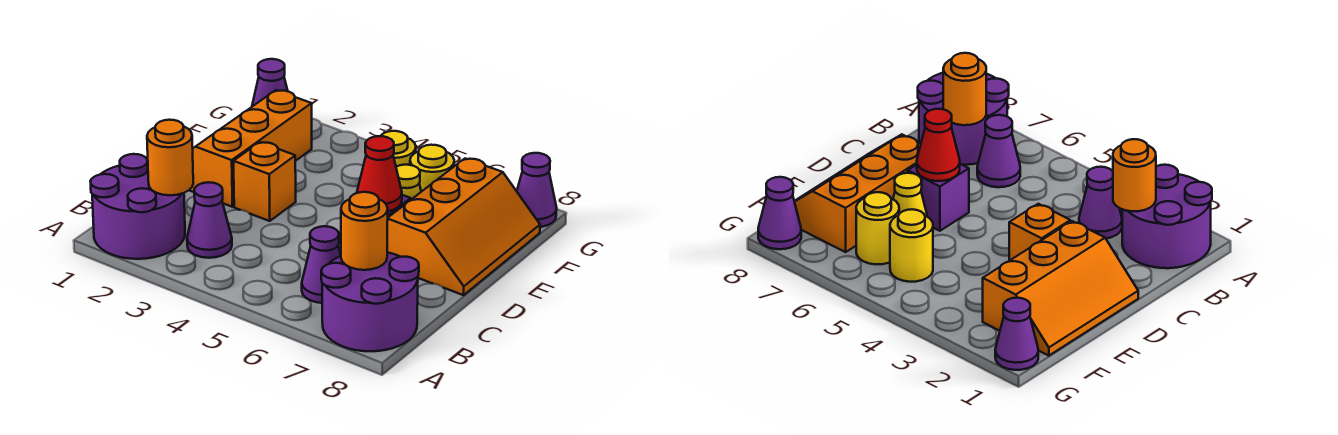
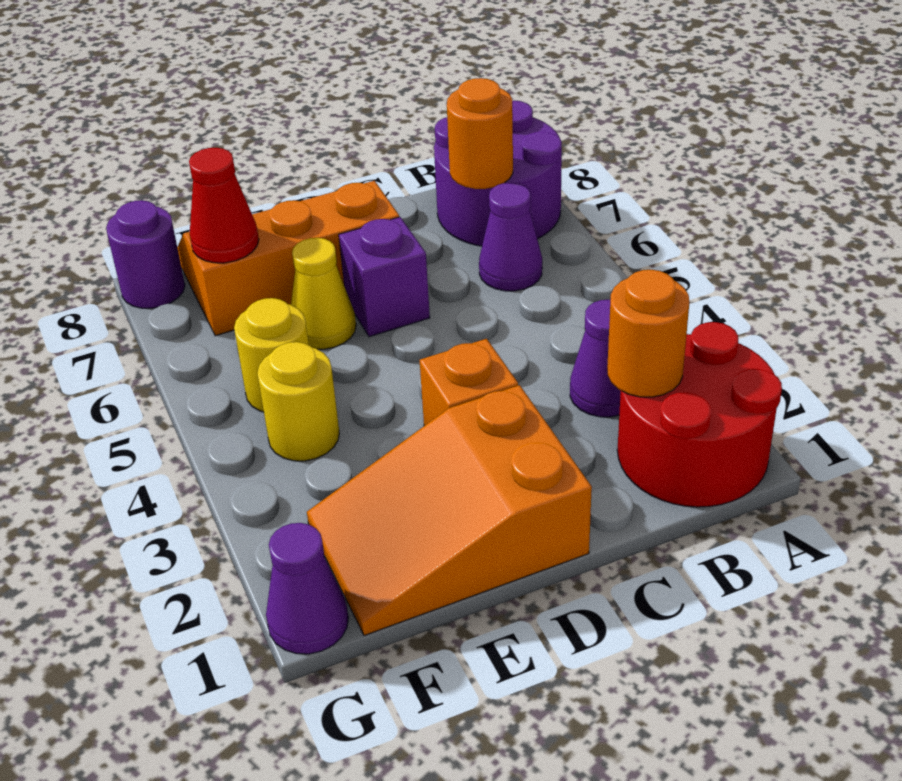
purple round brick A1:B2 level 1 -> red round brick A1:B2 level 1
orange slope D1:F2 level 1 top 2 -> orange slope D1:F2 level 1 top D
red cone D6 level 2 -> red cone F7 level 2
yellow round brick F6 level 1 -> yellow round brick F4 level 1
purple cone G8 level 1 -> purple round brick G8 level 1

